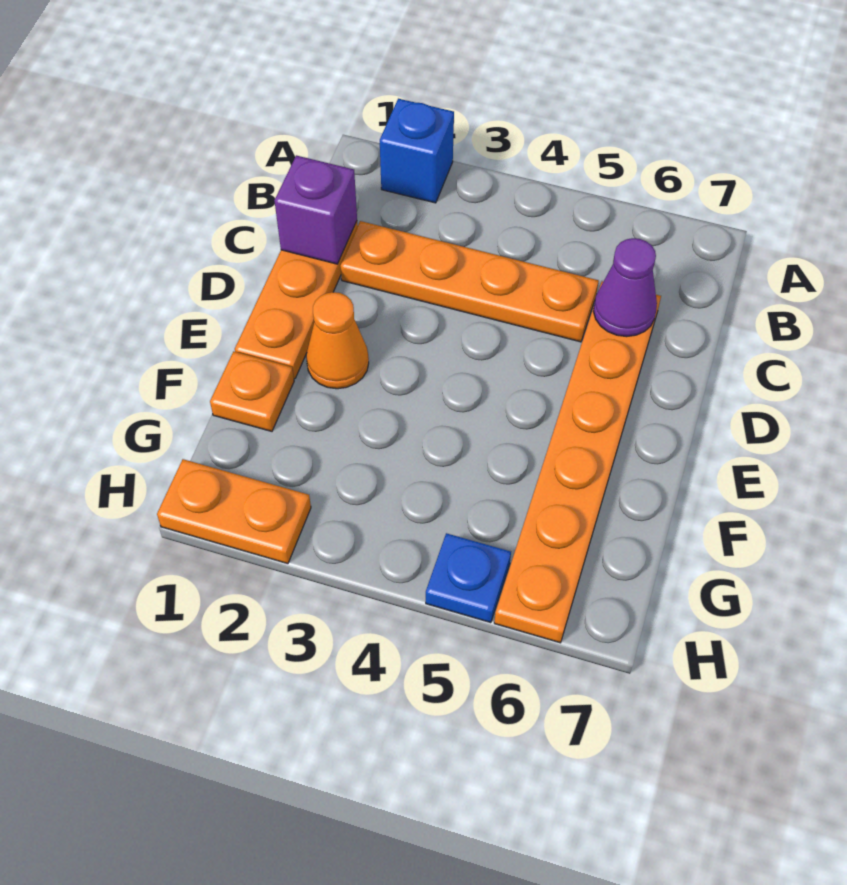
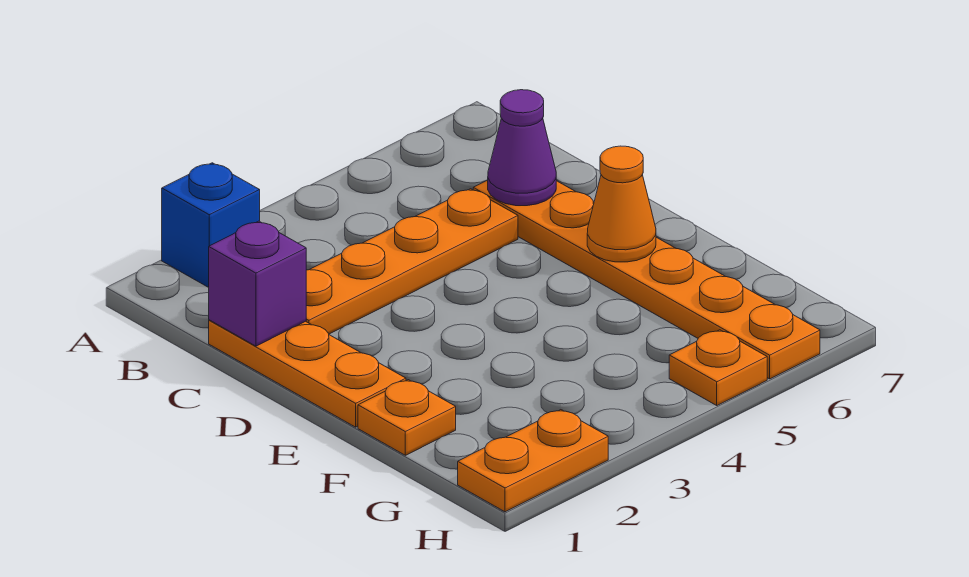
orange cone E2 level 1 -> orange cone E6 level 2
blue plate H5 level 1 -> orange plate H5 level 1

